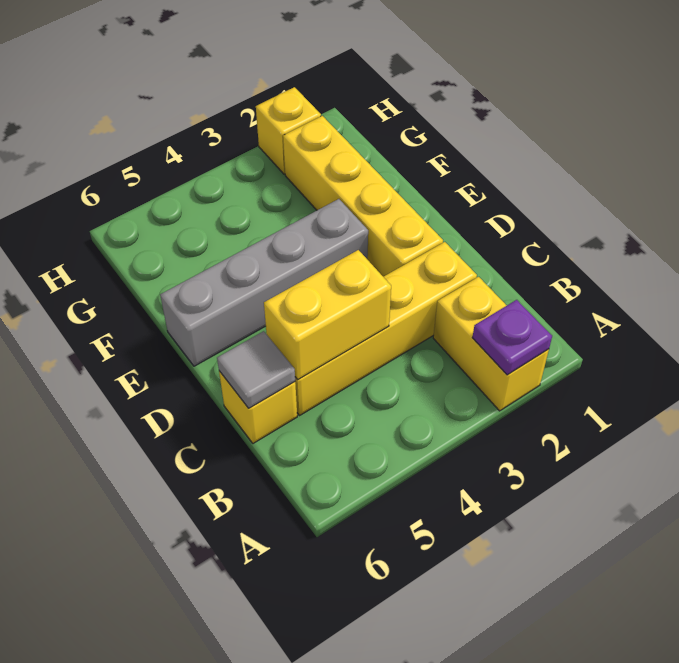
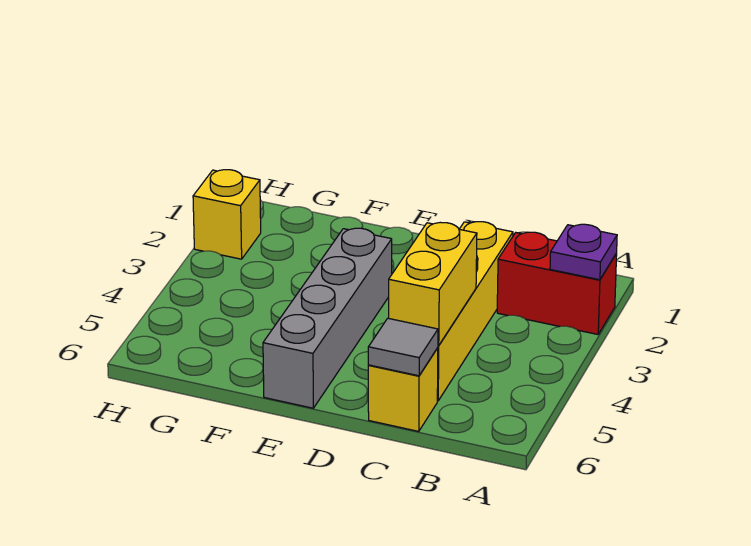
yellow brick A2:B2 level 1 -> red brick A2:B2 level 1
yellow brick D2:G2 level 1 -> none

